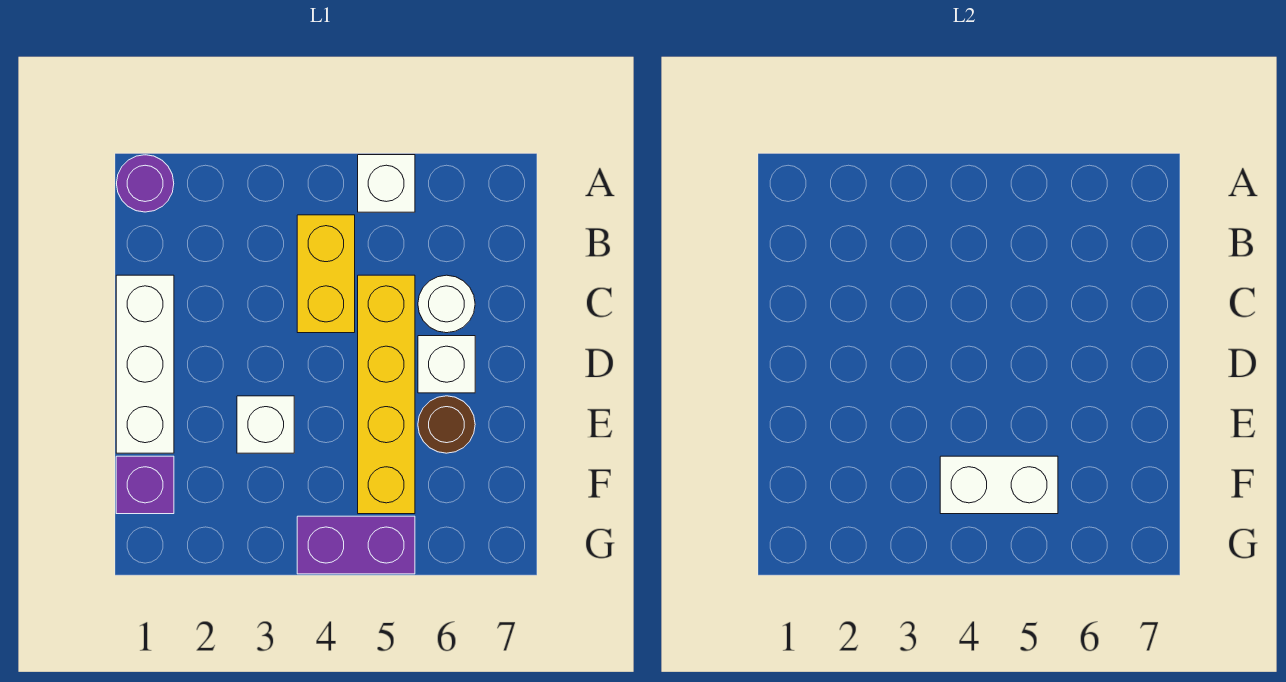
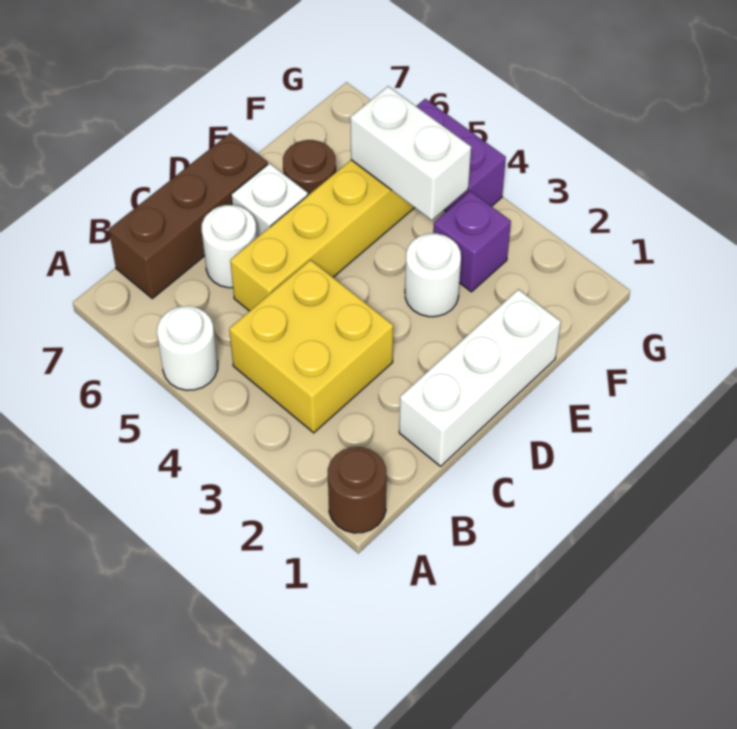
purple round brick A1 level 1 -> brown round brick A1 level 1
white brick A5 level 1 -> white round brick A5 level 1
yellow brick B4:C4 level 1 -> yellow brick B3:C4 level 1
none -> brown brick B7:D7 level 1
white brick E3 level 1 -> white round brick E3 level 1
purple brick F1 level 1 -> purple brick F3 level 1

